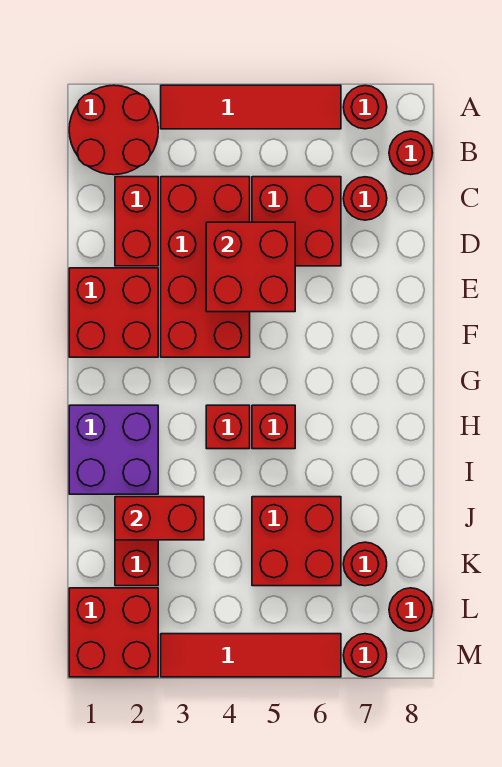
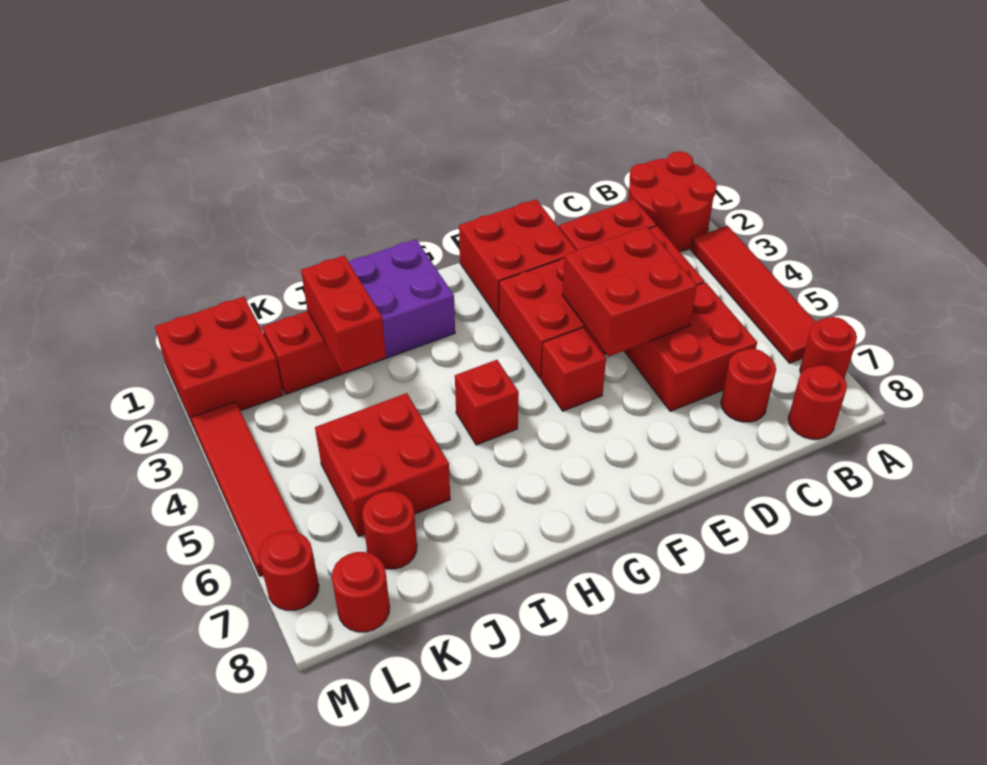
red brick H4 level 1 -> red brick F5 level 1

